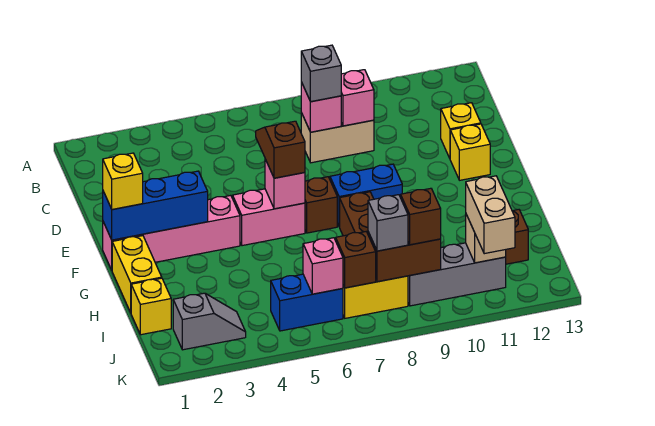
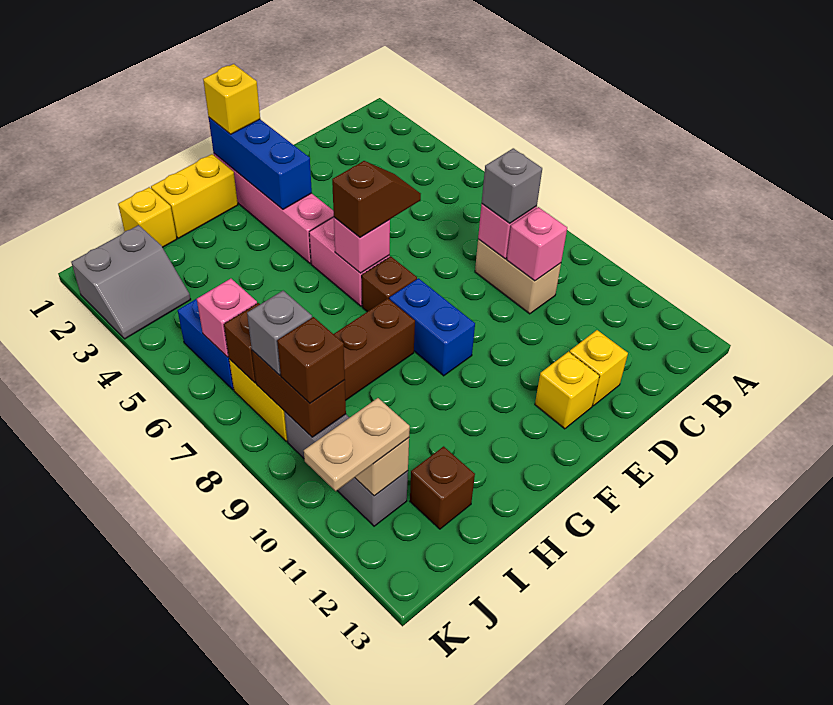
grey slope J2:J3 level 1 top 2 -> grey slope J2:K3 level 1 top 2
tan brick J11:K11 level 3 -> tan plate J11:K11 level 3

